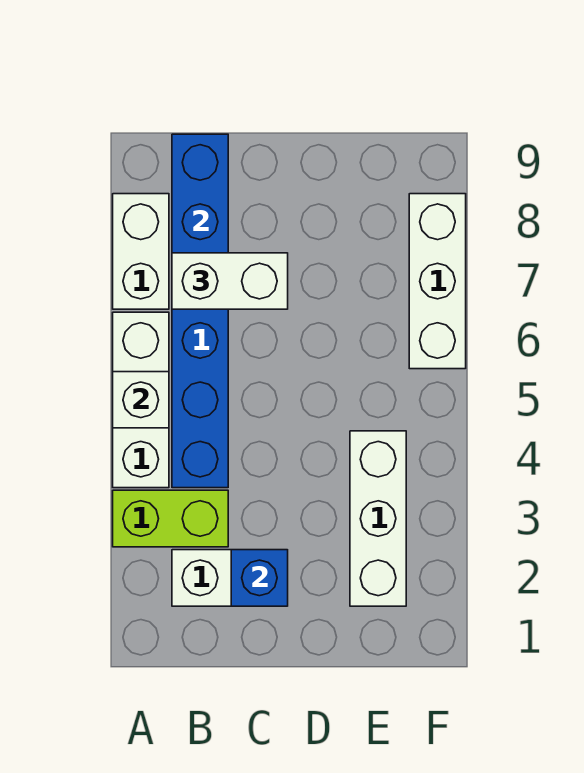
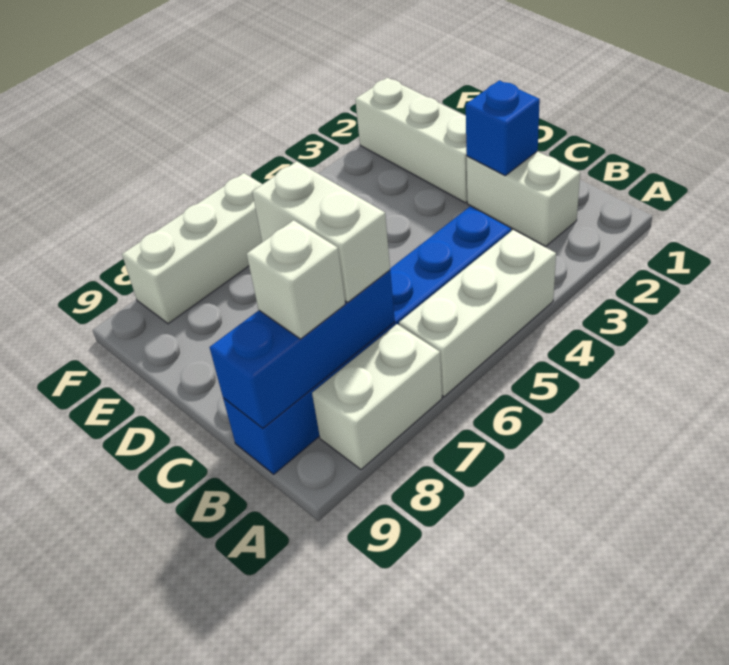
lime brick A3:B3 level 1 -> none
white brick A5 level 2 -> white brick B8 level 3
white brick E2:E4 level 1 -> white brick D2:F2 level 1

